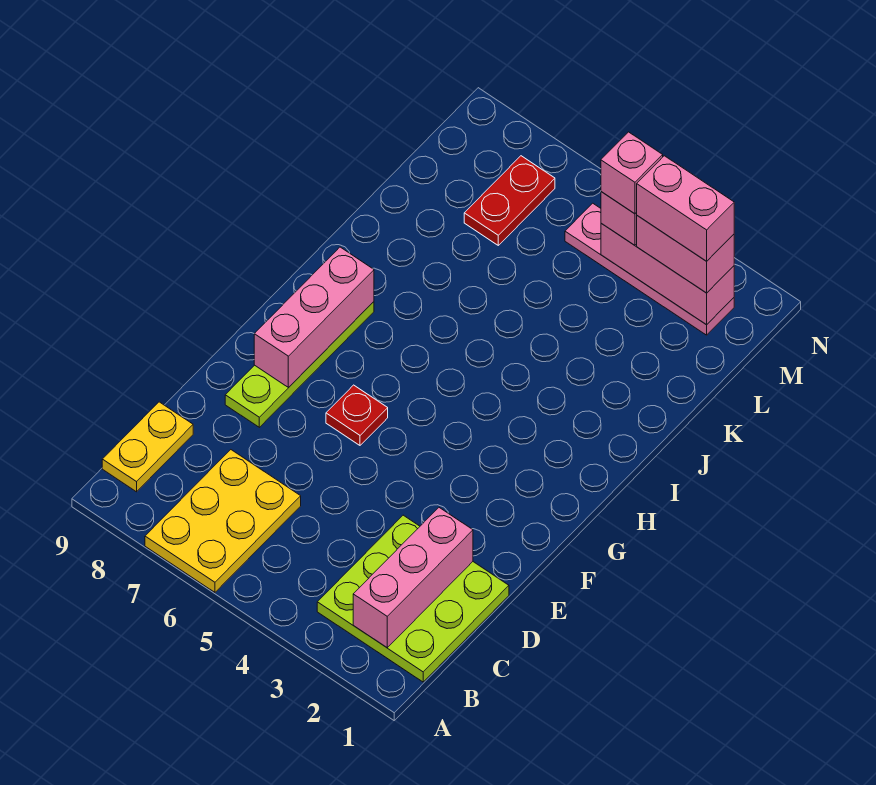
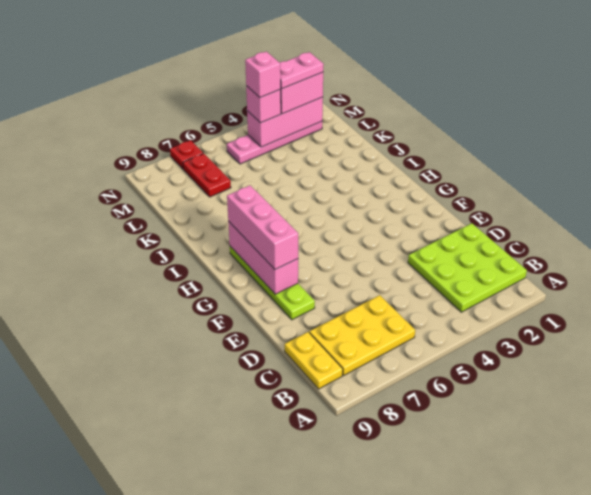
yellow plate A6:C7 level 1 -> yellow plate B6:C8 level 1
pink brick B2:D2 level 2 -> pink brick F8:H8 level 3
red plate F6 level 1 -> red plate N7 level 1
pink brick M2:M3 level 4 -> pink plate M2:M3 level 4

